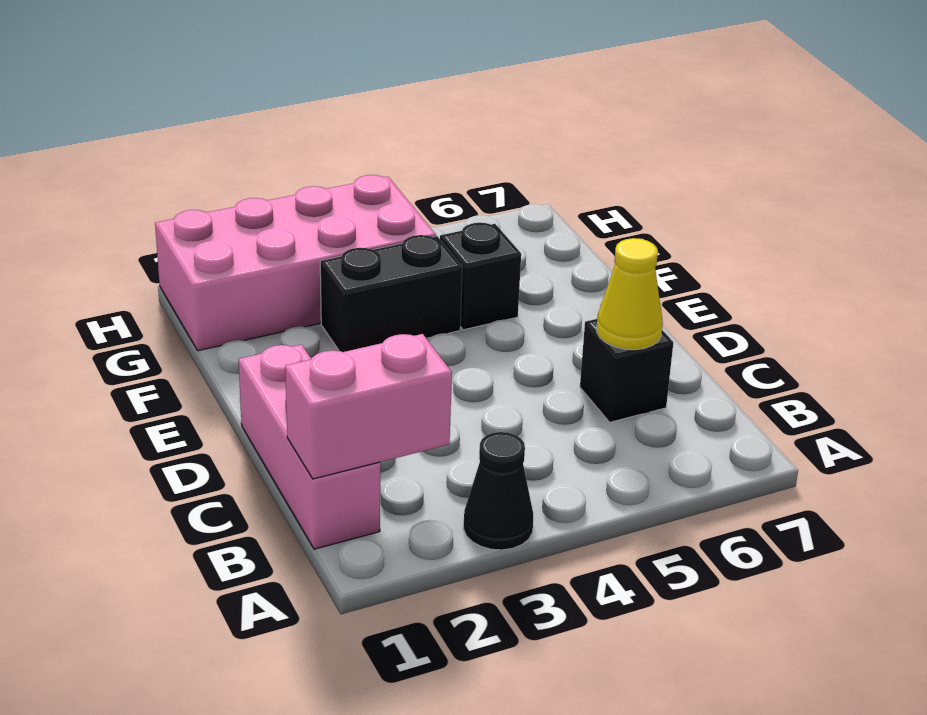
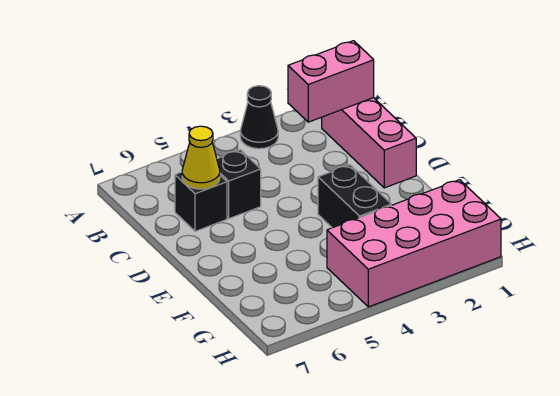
black brick F3:F4 level 1 -> black brick E3:F3 level 1
black brick F5 level 1 -> black brick C5 level 1

